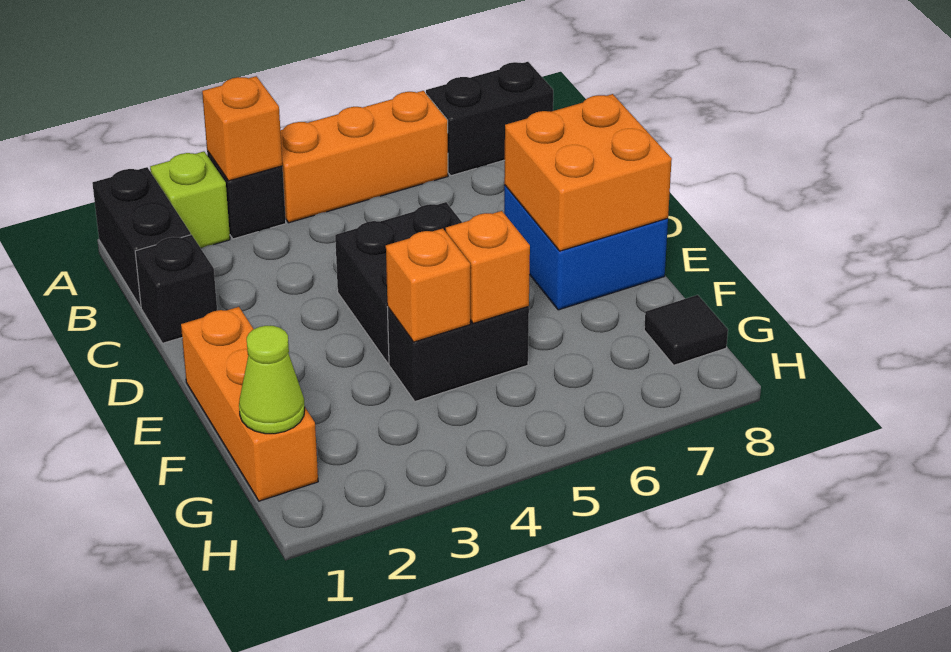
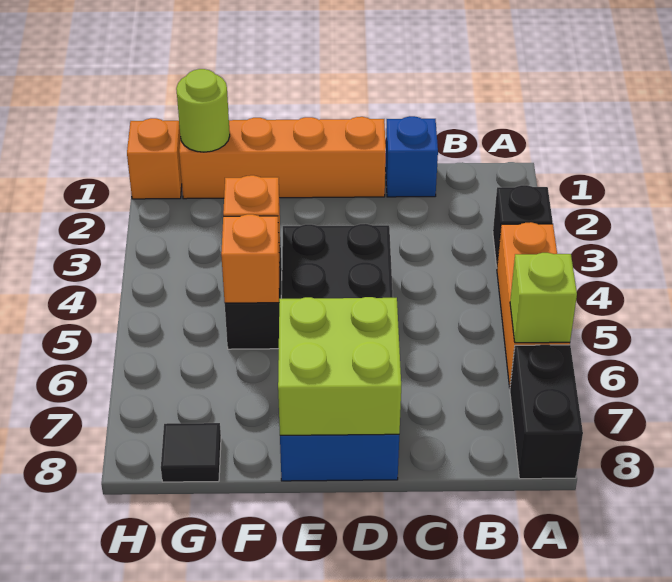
black brick A1:B1 level 1 -> none
lime brick A2 level 1 -> lime brick A6 level 2
orange brick A3 level 2 -> orange brick H1 level 1
black brick C1 level 1 -> blue brick C1 level 1
orange brick D7:E8 level 2 -> lime brick D7:E8 level 2
orange brick E1:G1 level 1 -> orange brick D1:G1 level 1
lime cone G1 level 2 -> lime round brick G1 level 2

